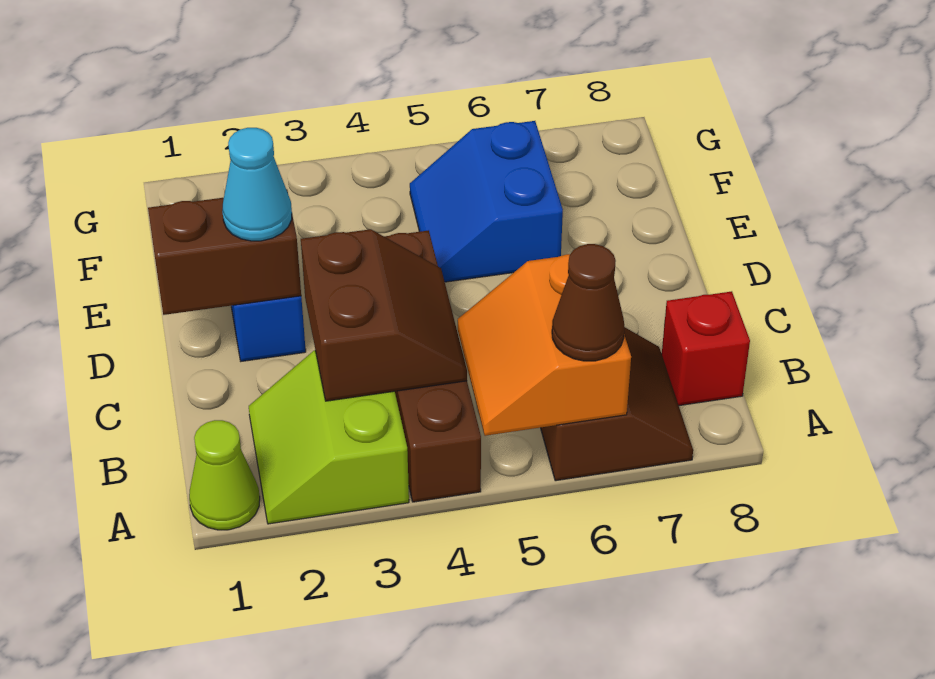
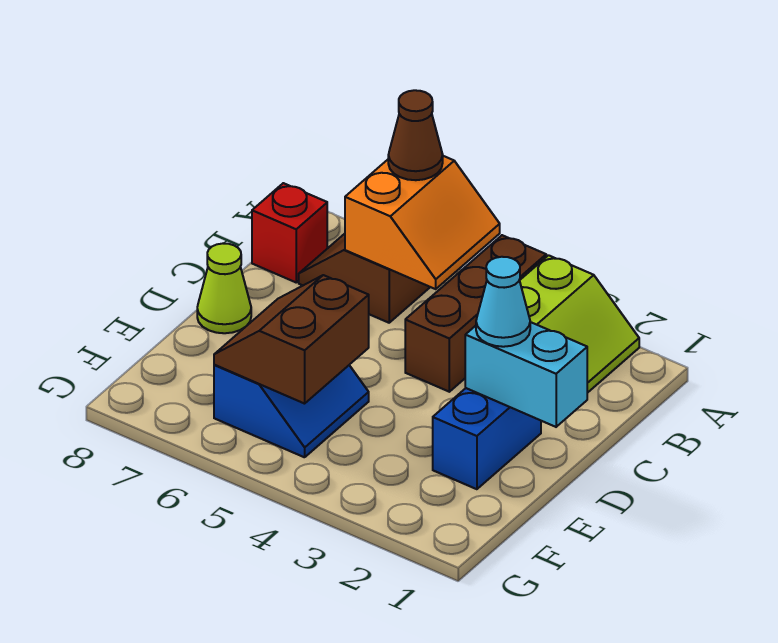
lime cone A1 level 1 -> lime cone D8 level 1
brown brick A4:D4 level 1 -> brown brick A4:C4 level 1
brown slope B3:C4 level 2 top 3 -> brown slope E5:F6 level 2 top 5
brown brick D1:D2 level 2 -> cyan brick D1:D2 level 2

